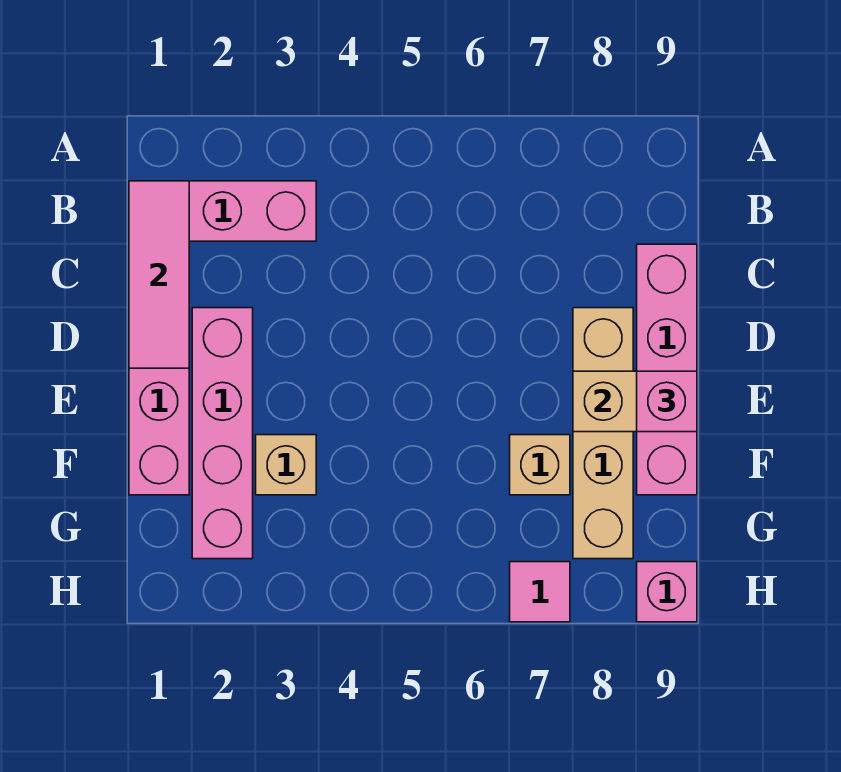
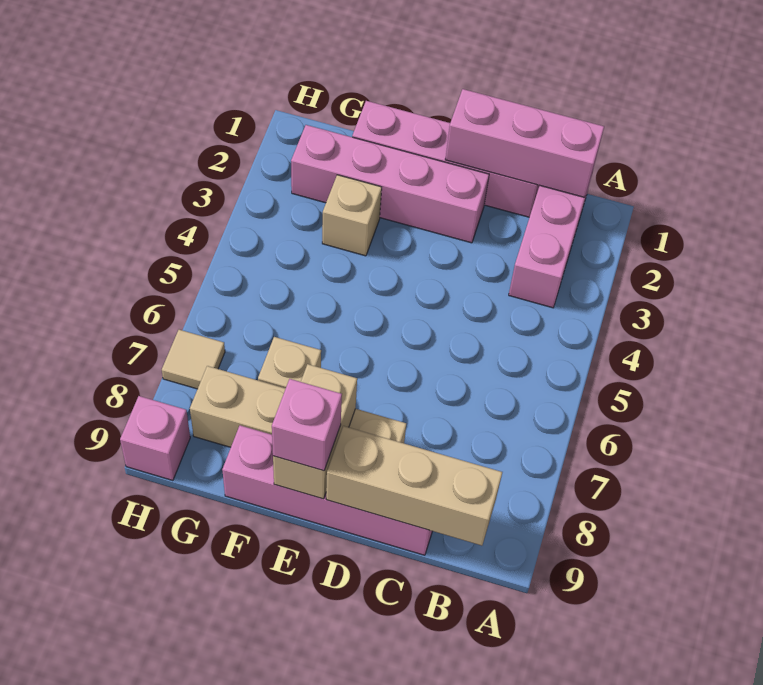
pink tile B1:D1 level 2 -> pink brick B1:D1 level 2
none -> tan brick B9:D9 level 2
pink tile H7 level 1 -> tan tile H7 level 1

